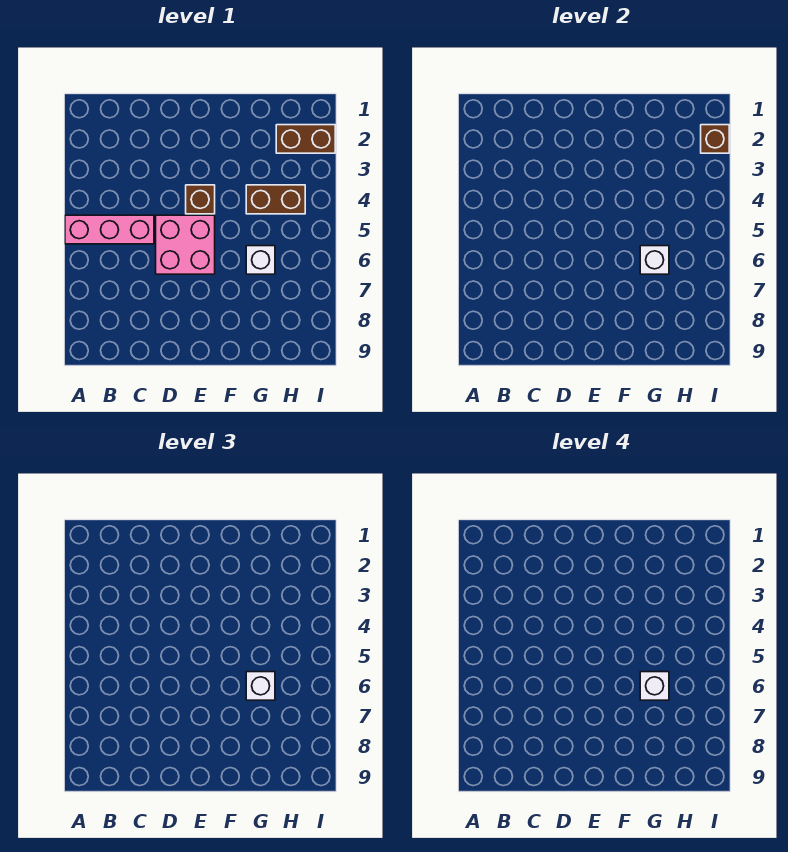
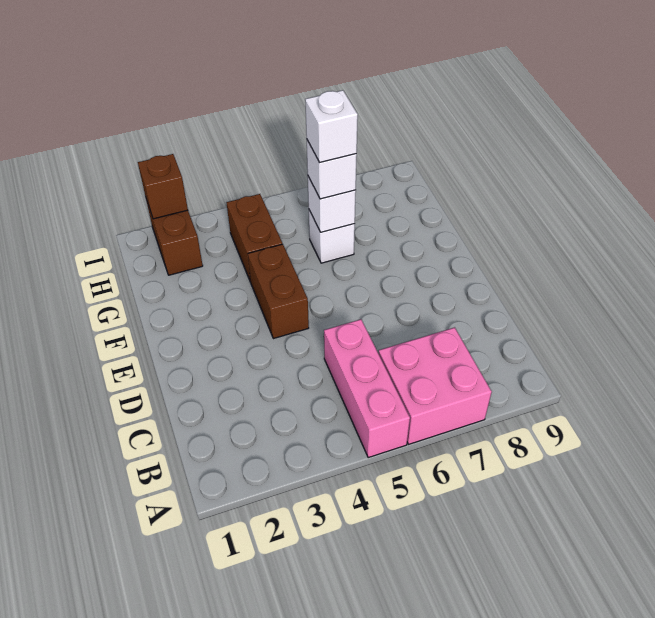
pink brick D5:E6 level 1 -> pink brick A6:B7 level 1
brown brick E4 level 1 -> brown brick E4:F4 level 1

